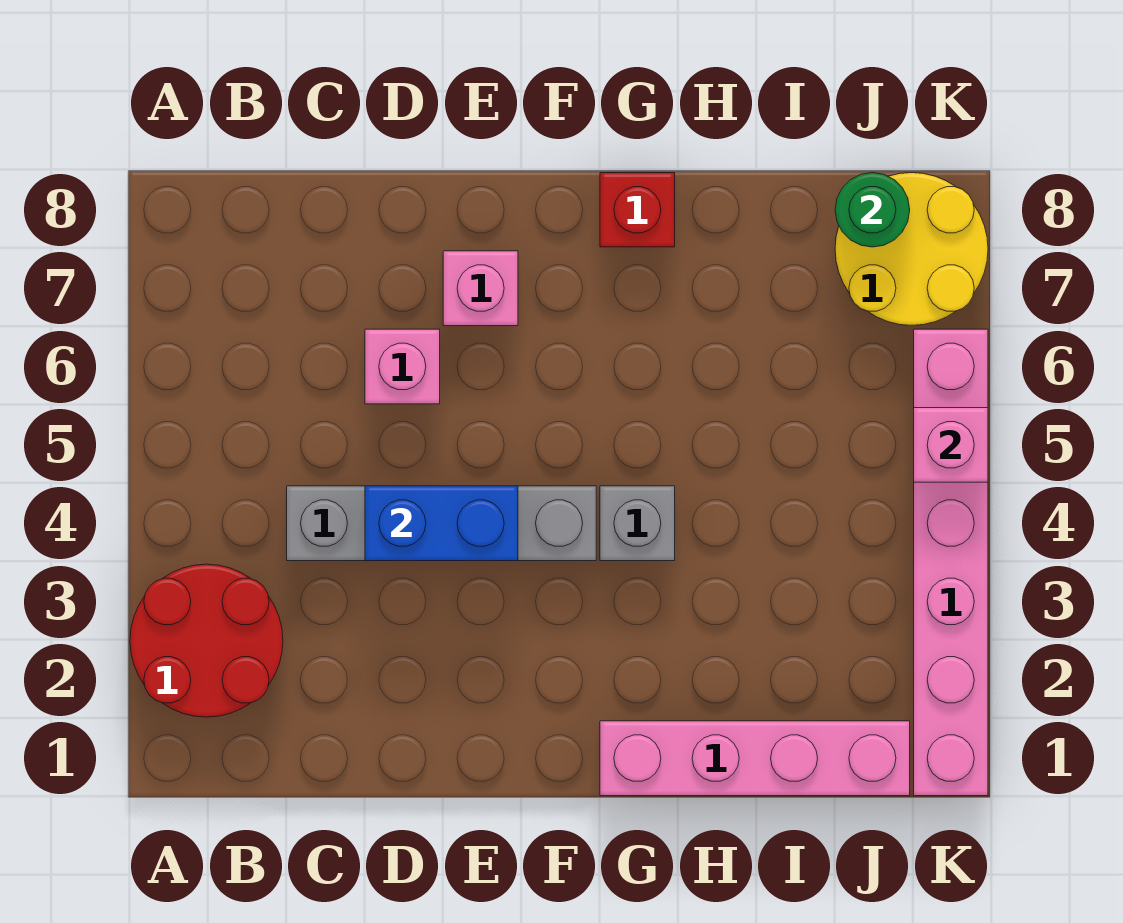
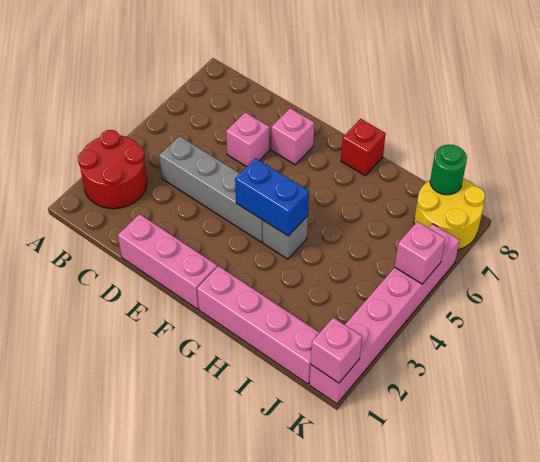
none -> pink brick D1:F1 level 1
blue brick D4:E4 level 2 -> blue brick F4:G4 level 2
none -> pink brick K1 level 2

